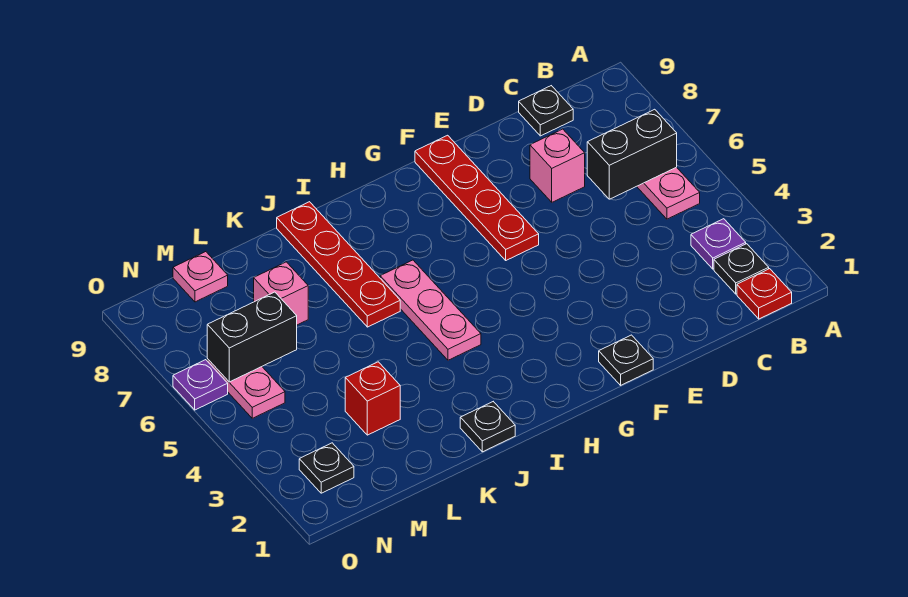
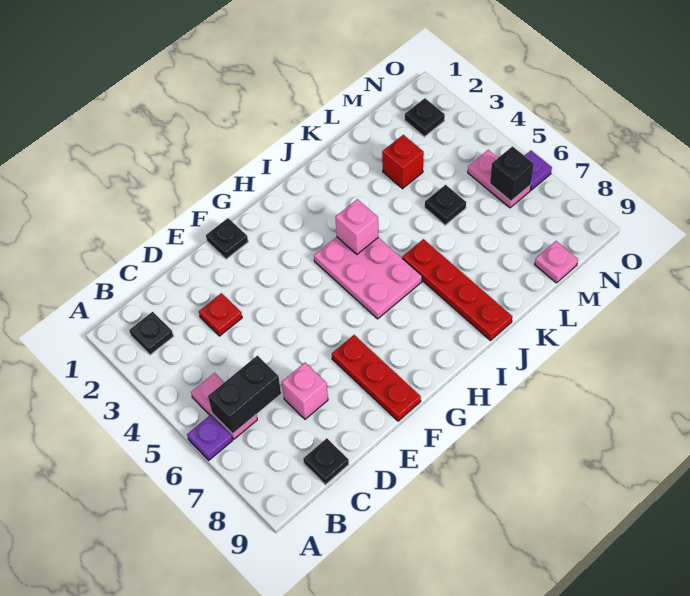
red plate B1 level 1 -> red plate D3 level 1
purple plate B3 level 1 -> purple plate A6 level 1
red plate F6:F9 level 1 -> red plate F7:F9 level 1
pink plate I4:I6 level 1 -> pink plate H4:I6 level 1
black plate J1 level 1 -> black plate L5 level 1
pink brick L7 level 1 -> pink brick I4 level 2
black brick M6:N6 level 2 -> black brick N6 level 2

